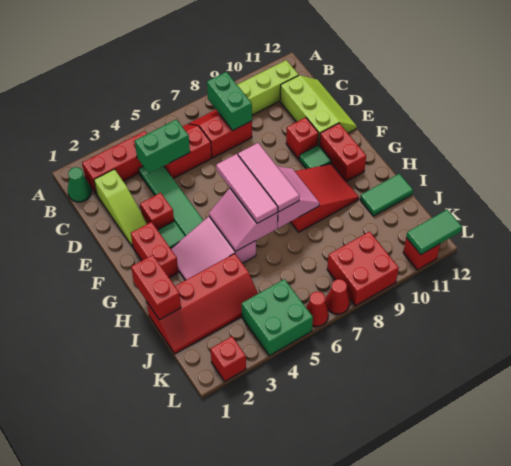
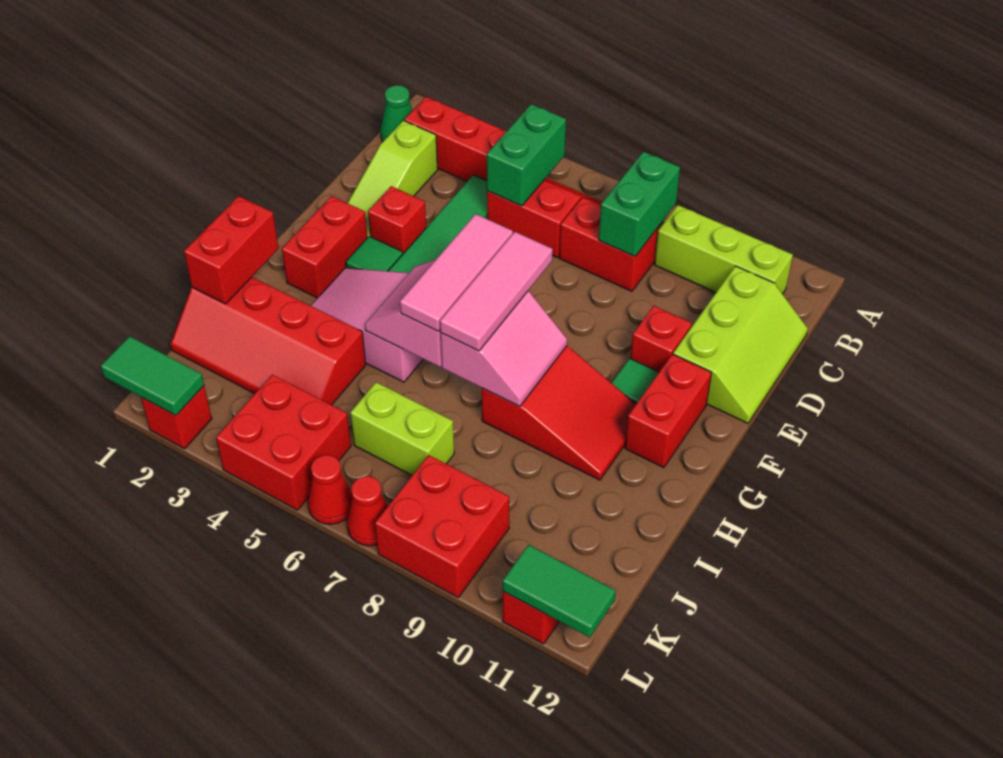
green brick C4:C5 level 2 -> green brick B5:C5 level 2
green tile I11:I12 level 1 -> green tile L1:L2 level 2
none -> lime brick J6:J7 level 1
green brick K4:L5 level 1 -> red brick K4:L5 level 1

